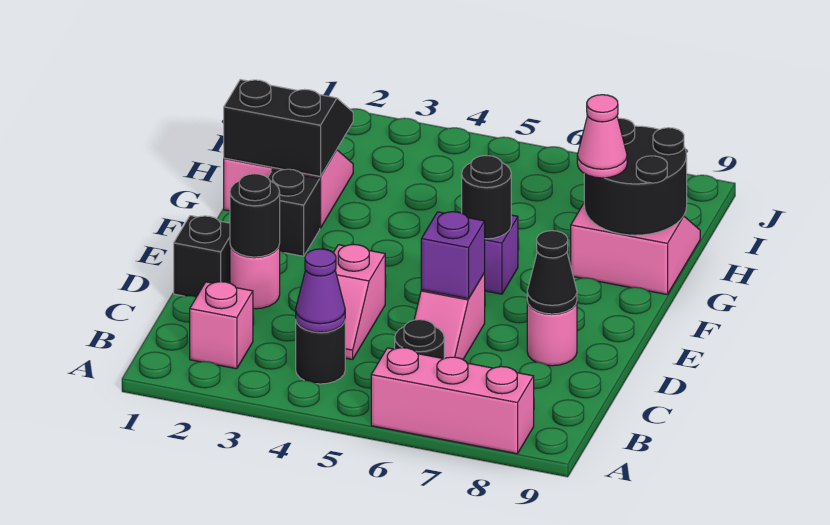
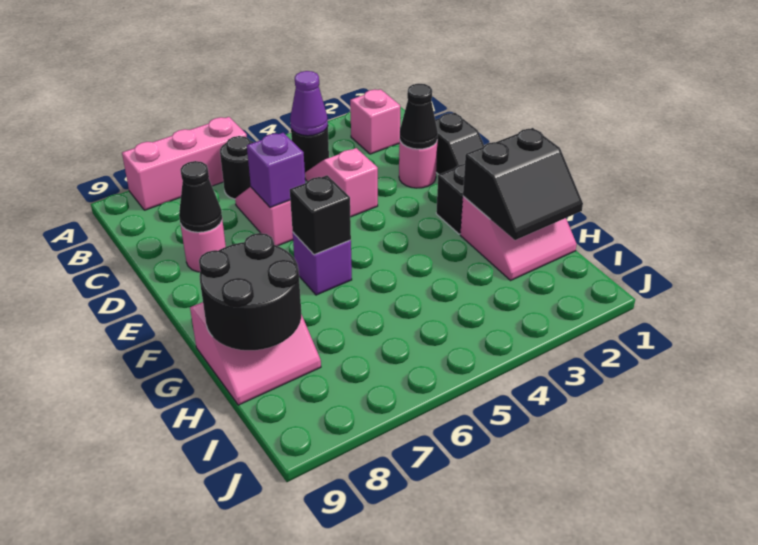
black round brick D2 level 2 -> black cone D2 level 2
black round brick F6 level 2 -> black brick F6 level 2
pink cone G8 level 3 -> none

